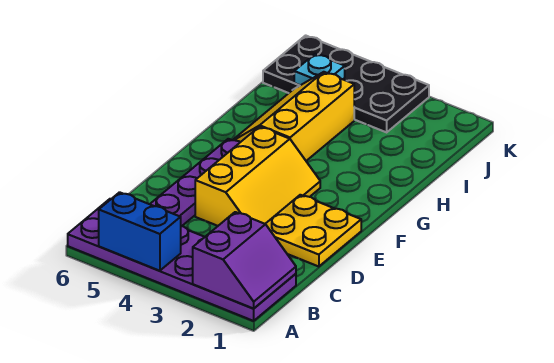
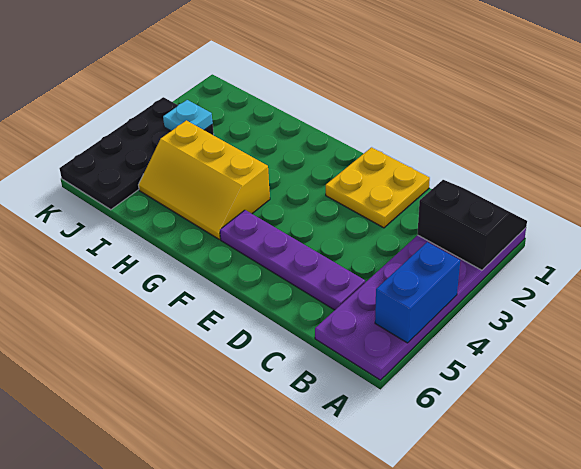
purple slope A1:B2 level 2 top 2 -> black slope A1:B2 level 2 top 2
yellow slope D3:F4 level 1 top 4 -> none
cyan plate J5 level 2 -> cyan plate J3 level 2

